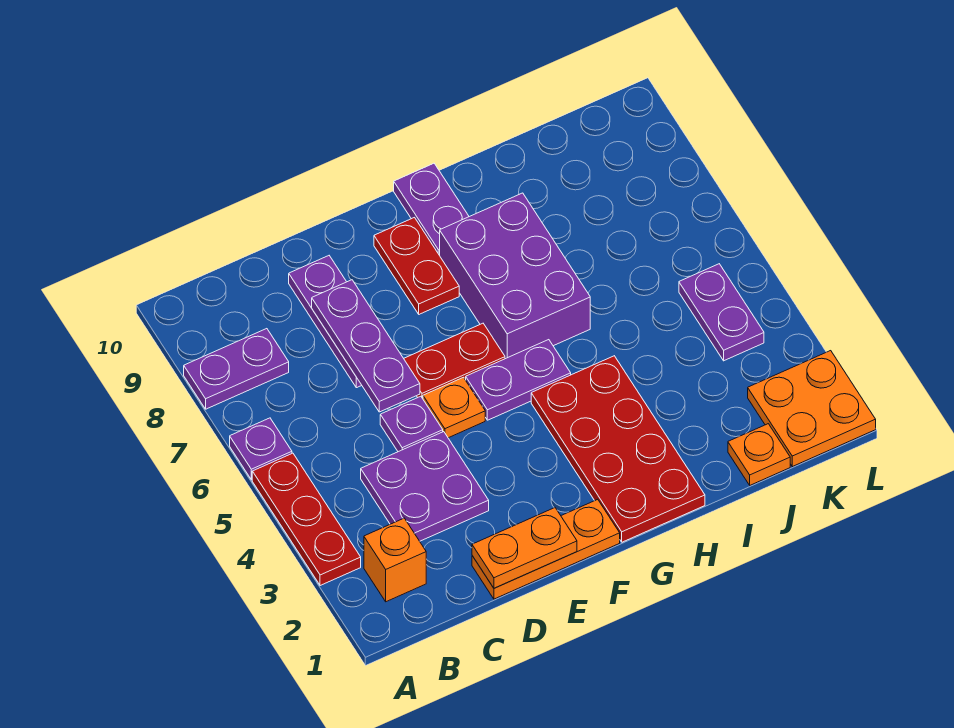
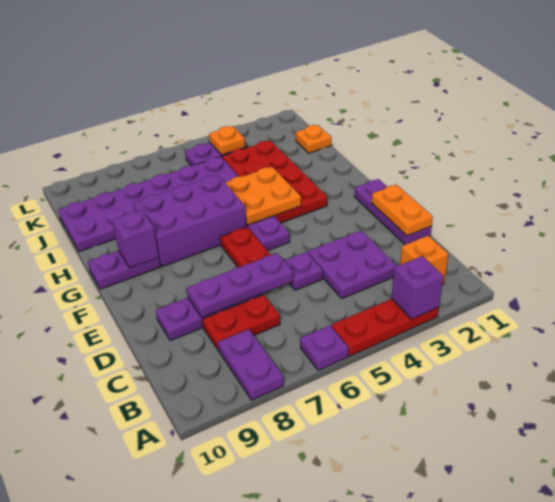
none -> purple brick A3 level 2
orange plate D1:F1 level 1 -> purple plate D1:F1 level 1
orange plate E5 level 1 -> orange plate K4 level 2
red plate F8:F9 level 1 -> red plate C7:C8 level 1
red plate G1:H4 level 1 -> red plate G3:J4 level 1
none -> purple brick G9 level 2
none -> purple plate I5:J10 level 1
orange plate K1:L2 level 1 -> orange plate G4:H5 level 2

